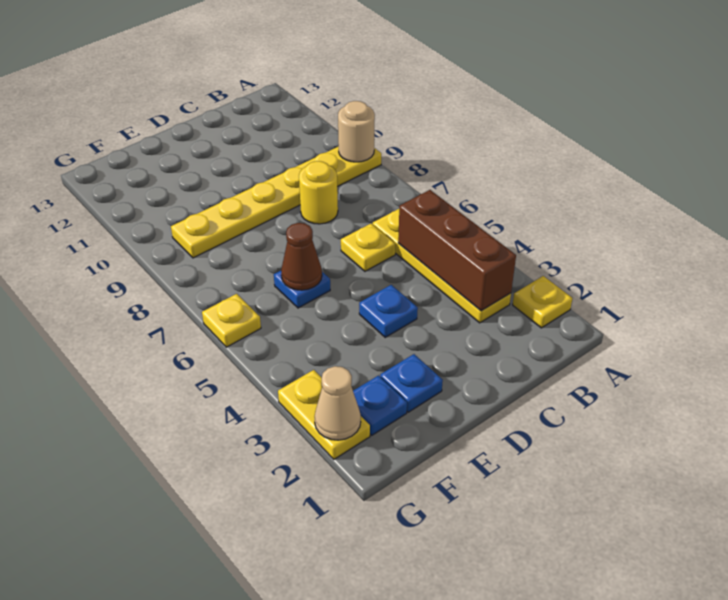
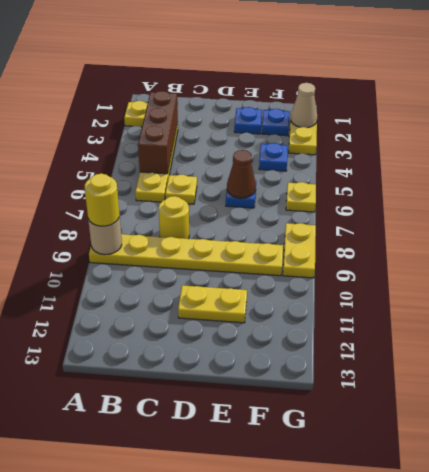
none -> yellow round brick A9 level 3
blue plate D4 level 1 -> blue plate F4 level 1
none -> yellow plate D11:E11 level 1
none -> yellow plate G8:G9 level 1

